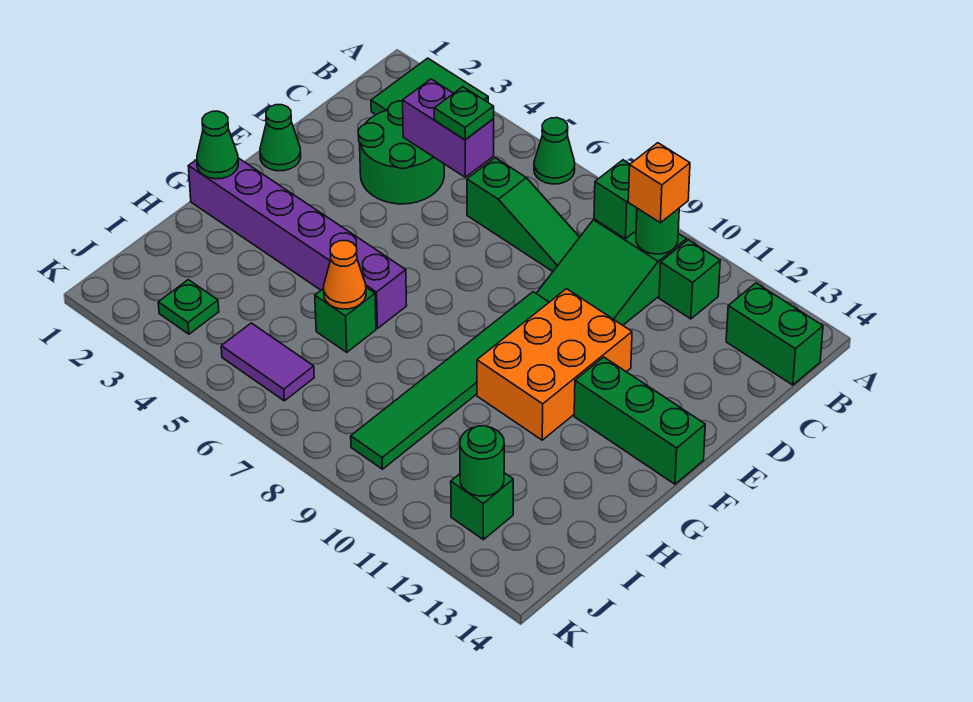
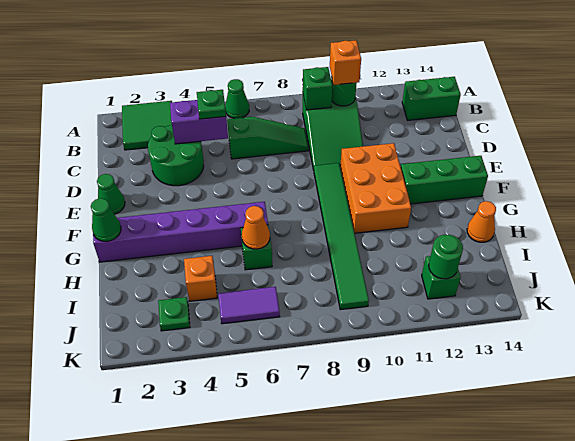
green brick B11 level 1 -> none
none -> orange cone H14 level 1
none -> orange brick I4 level 1

